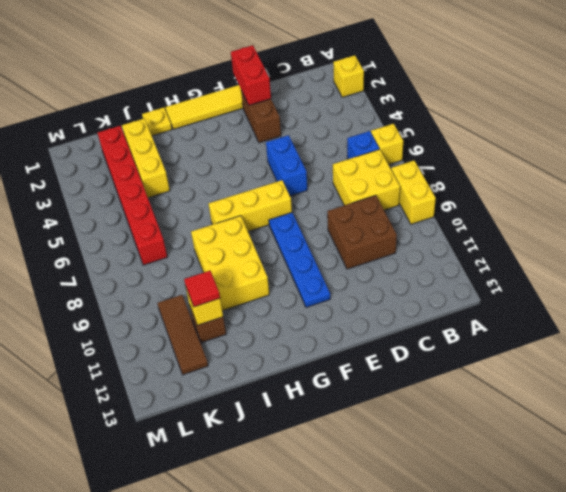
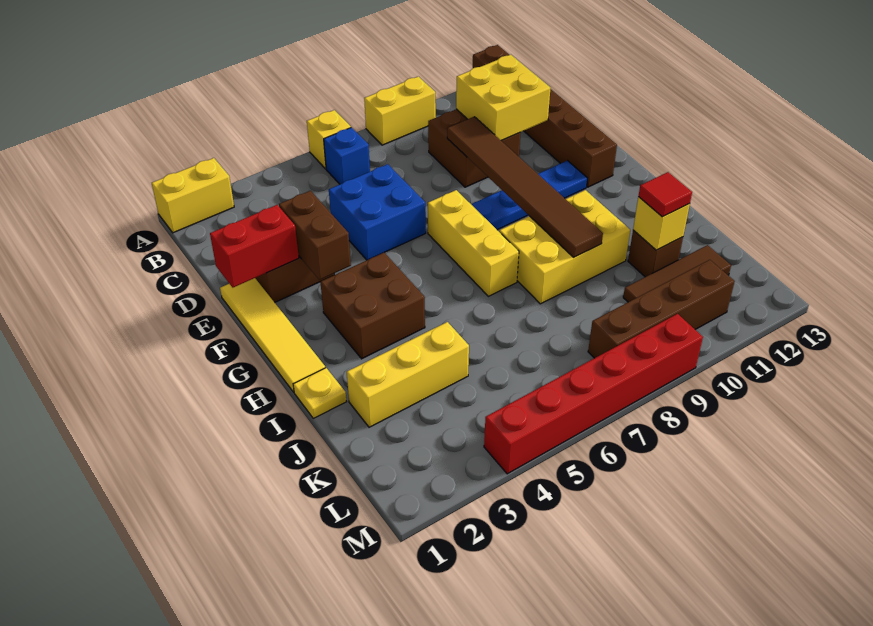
yellow brick A2 level 1 -> yellow brick A1:A2 level 1
none -> brown brick A12:F12 level 1
yellow brick B7:C8 level 1 -> yellow brick C10:D11 level 2
none -> brown tile D9:I9 level 2
none -> brown brick E3:F3 level 2
blue brick E5:E6 level 1 -> blue brick D5:E6 level 1
none -> brown brick G3:H4 level 1
red brick K2:K7 level 1 -> red brick M4:M9 level 1
none -> brown brick L8:L11 level 1

